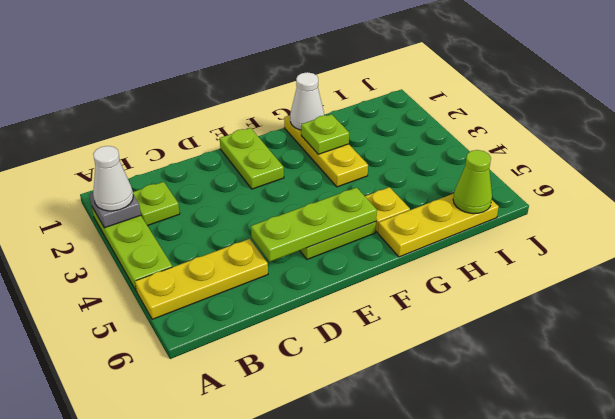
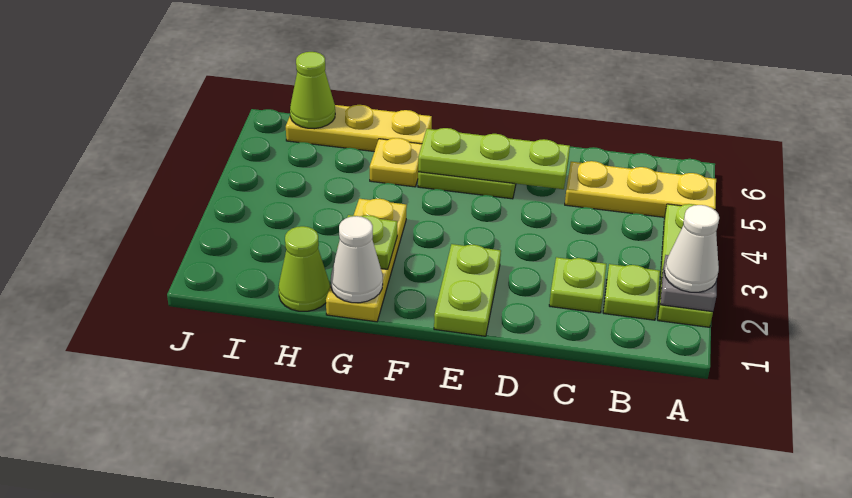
none -> lime plate C2 level 1
none -> lime cone H1 level 1

